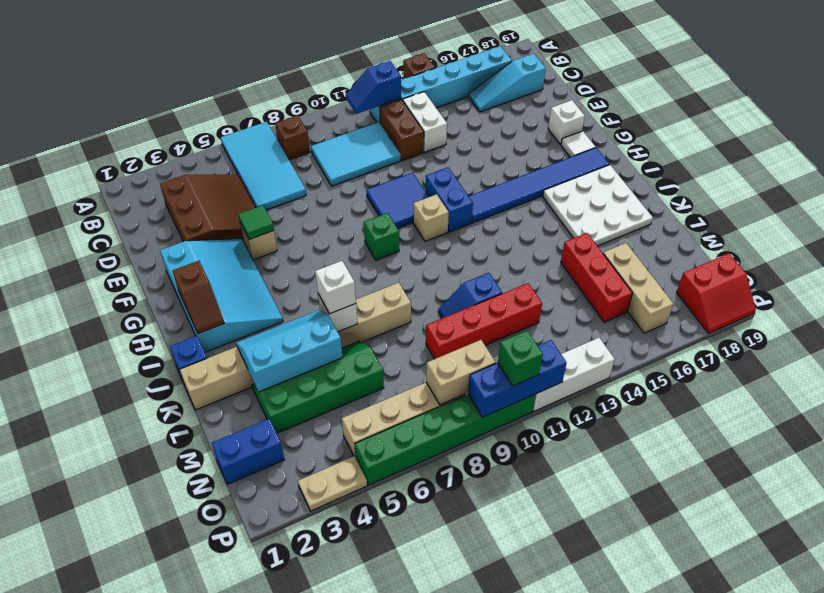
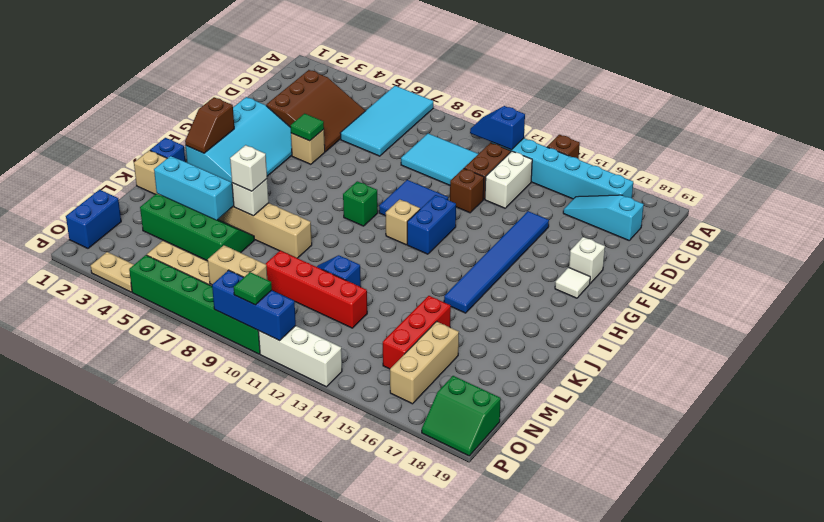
brown brick B8 level 1 -> brown brick E12 level 1
blue tile H13:H18 level 1 -> blue tile E15:J15 level 1
white plate I16:K18 level 1 -> none
blue brick N1:N2 level 1 -> blue brick N1:O1 level 1
red slope O18:P19 level 1 top O -> green slope O18:P19 level 1 top O
green brick P10 level 3 -> green tile P10 level 3

